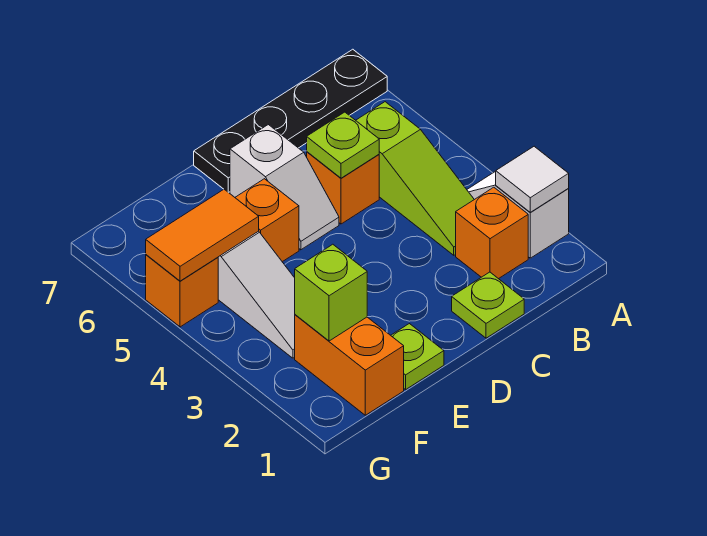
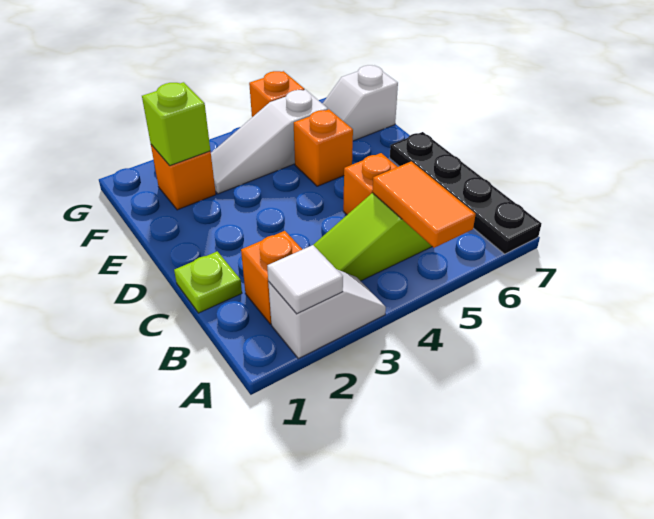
lime plate C5 level 2 -> none
white slope D5:D6 level 1 top 6 -> white slope F6:F7 level 1 top 7
lime plate E1 level 1 -> none
orange brick F1:F2 level 1 -> orange brick F2 level 1
orange tile F5:G5 level 2 -> orange tile A5:B5 level 2

